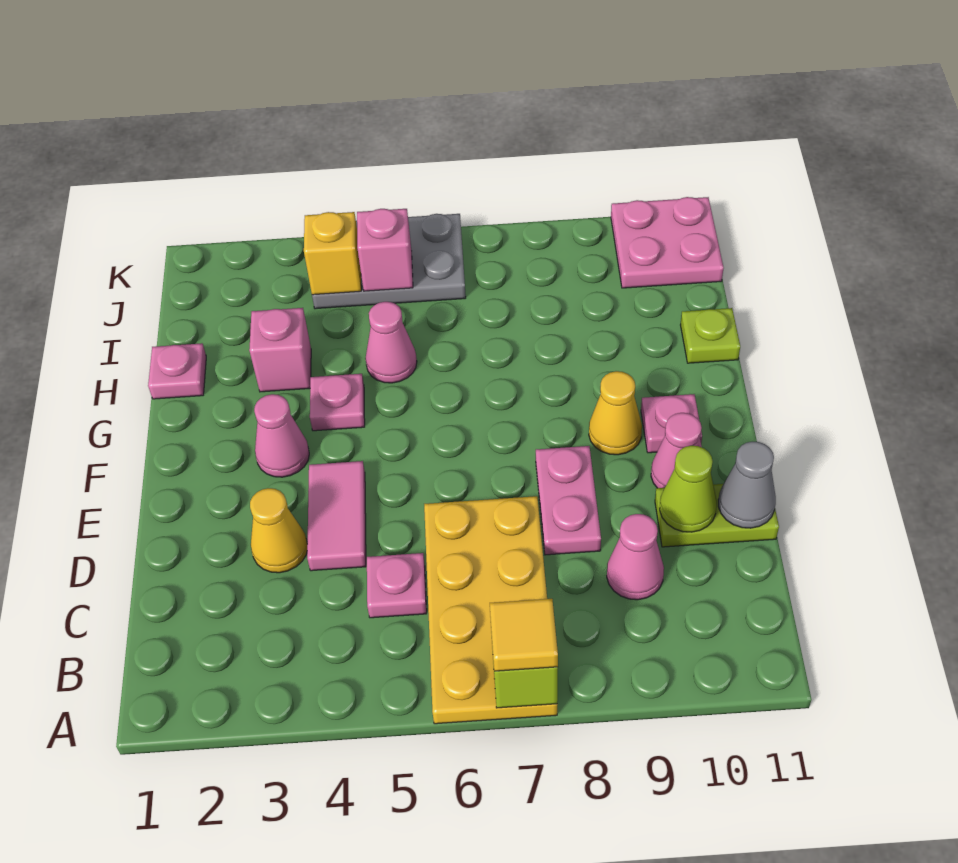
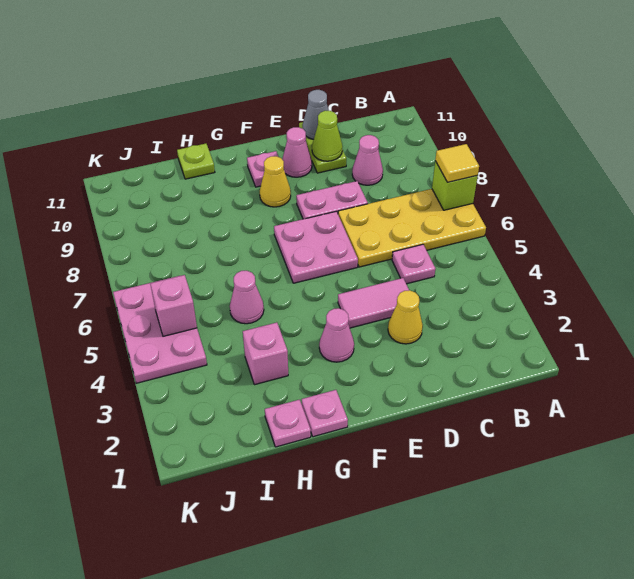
pink plate G4 level 1 -> pink plate G1 level 1
grey plate J4:K6 level 1 -> pink plate J4:K6 level 1
yellow brick J4 level 2 -> none
pink plate J10:K11 level 1 -> pink plate E6:F7 level 1

